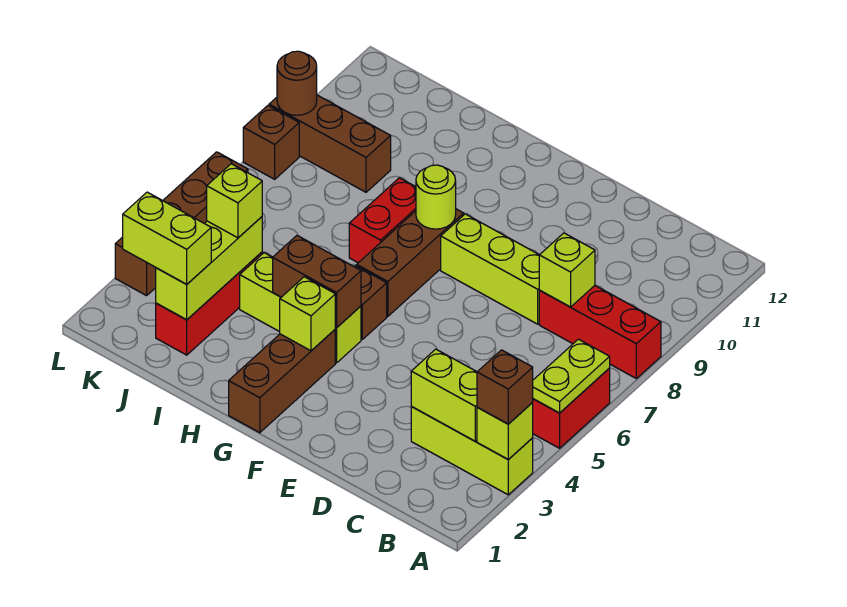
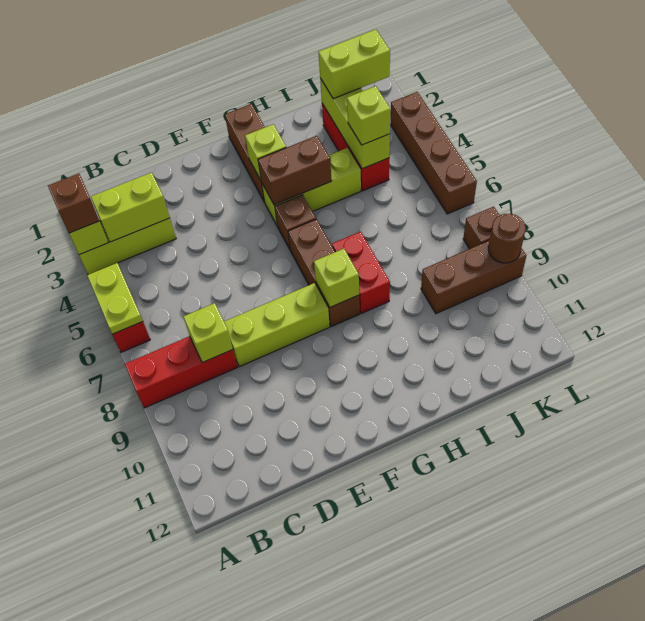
lime round brick G8 level 2 -> lime brick G8 level 2

